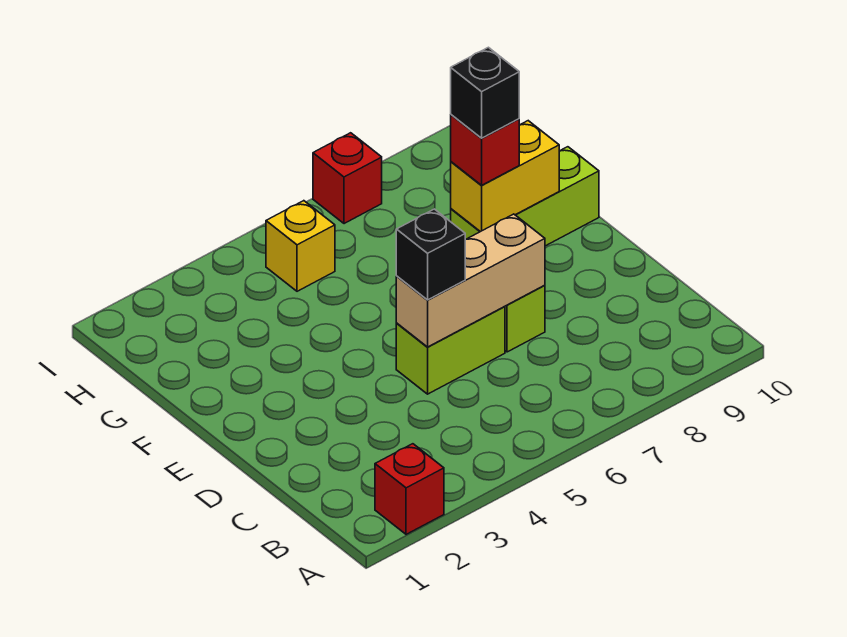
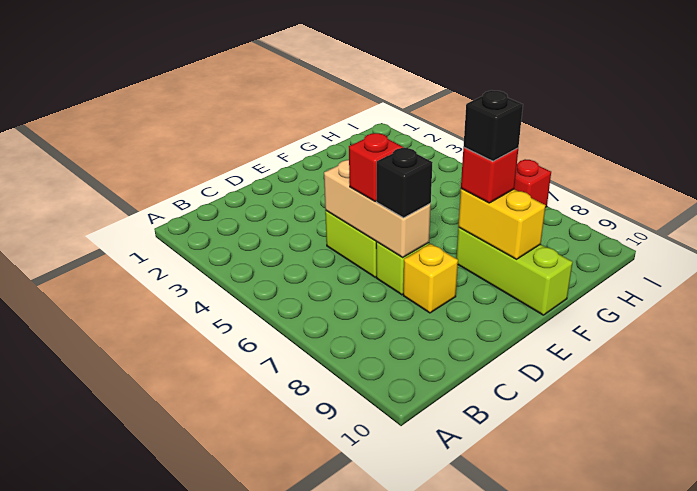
red brick A2 level 1 -> red brick D6 level 3
black brick D5 level 3 -> black brick D7 level 3
yellow brick H5 level 1 -> yellow brick D8 level 1

